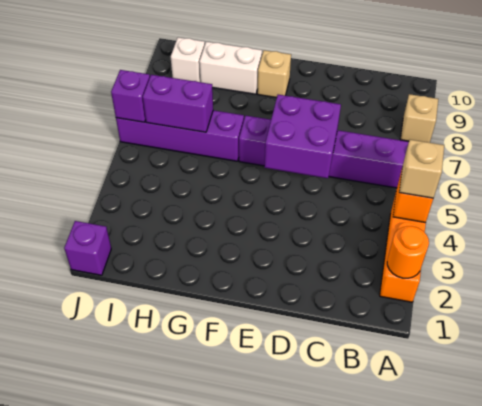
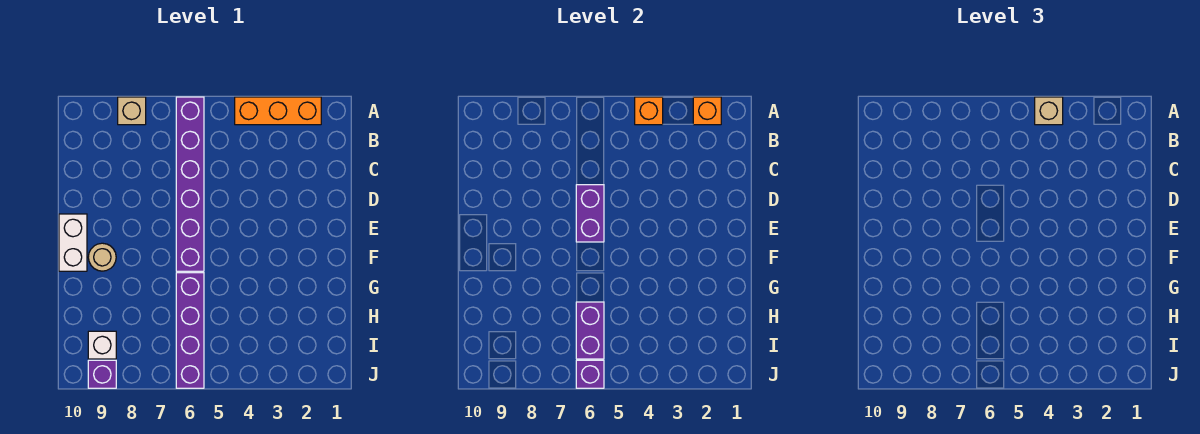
orange round brick A2 level 2 -> orange brick A2 level 2
purple brick D5:E6 level 2 -> purple brick D6:E6 level 2
tan brick F9 level 1 -> tan round brick F9 level 1
white brick G9:H9 level 1 -> white brick E10:F10 level 1
purple brick J1 level 1 -> purple brick J9 level 1

